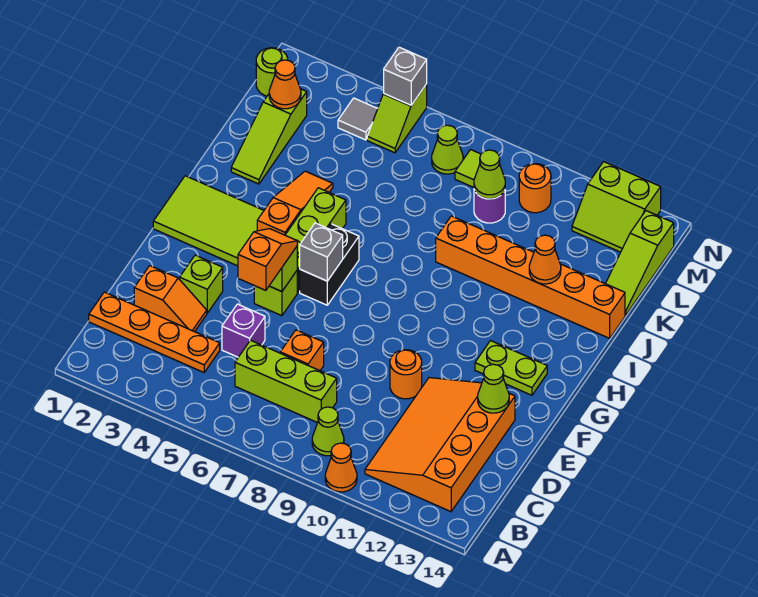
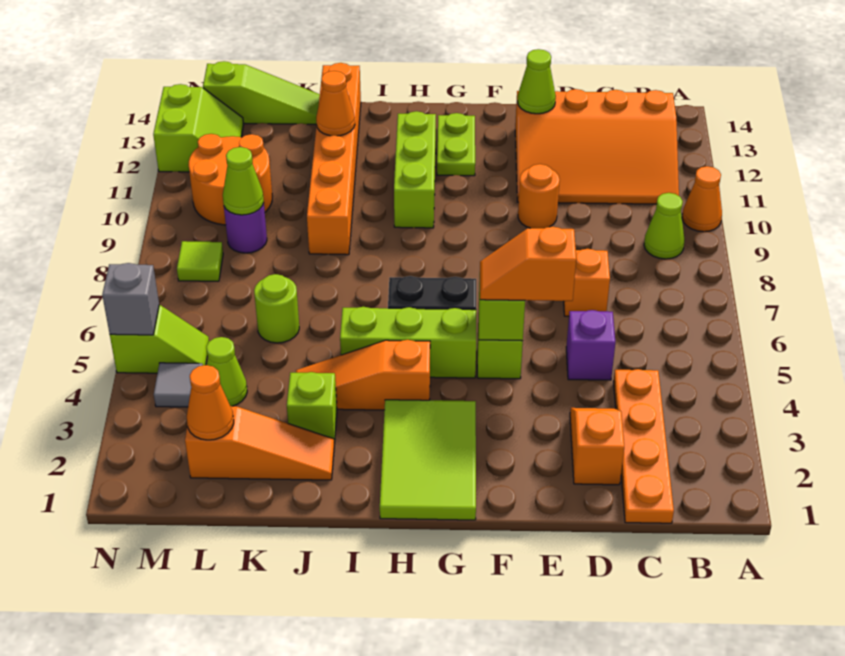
lime brick C6:C8 level 1 -> lime brick H10:H12 level 1
lime brick E3 level 1 -> lime brick J3 level 1
grey brick G6 level 2 -> none
lime slope J2:L2 level 1 top L -> orange slope J2:L2 level 1 top L
lime round brick M1 level 1 -> lime round brick K6 level 1
lime cone M7 level 1 -> lime cone L4 level 1
orange round brick M10 level 1 -> orange round brick L10:M11 level 1

